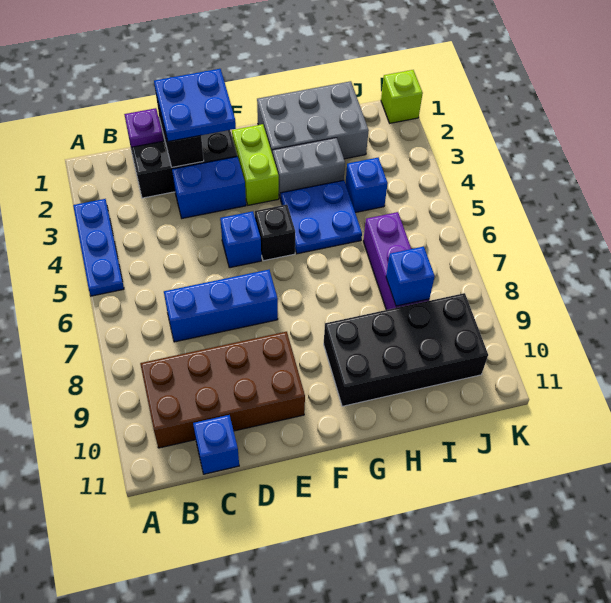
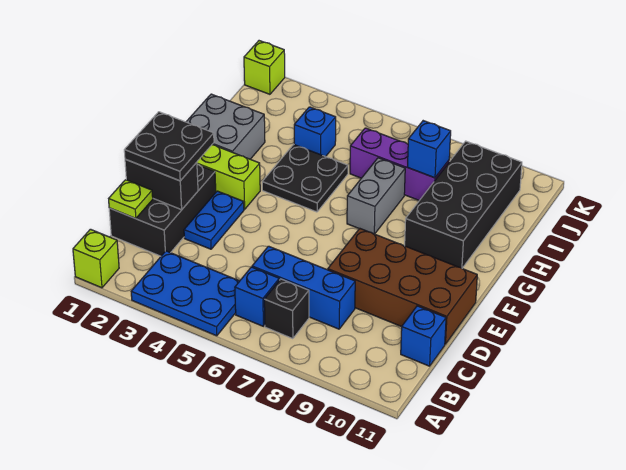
none -> lime brick A1 level 1
blue plate A3:A5 level 1 -> blue plate A3:B5 level 1
brown brick B9:E10 level 1 -> brown brick D8:E11 level 1
purple plate C1 level 2 -> lime plate C1 level 2
blue brick C7:E7 level 1 -> blue brick C6:C8 level 1
blue plate D1:E2 level 3 -> black plate D1:E2 level 3
blue brick D3:E3 level 1 -> blue plate D3:E3 level 1
blue brick E5 level 1 -> blue brick B6 level 1
black brick F5 level 1 -> black brick B7 level 1
grey brick G1:I2 level 1 -> grey brick G1:H2 level 1
grey brick G3:H3 level 1 -> grey brick G7:H7 level 1
blue plate G4:H5 level 1 -> black plate G4:H5 level 1

